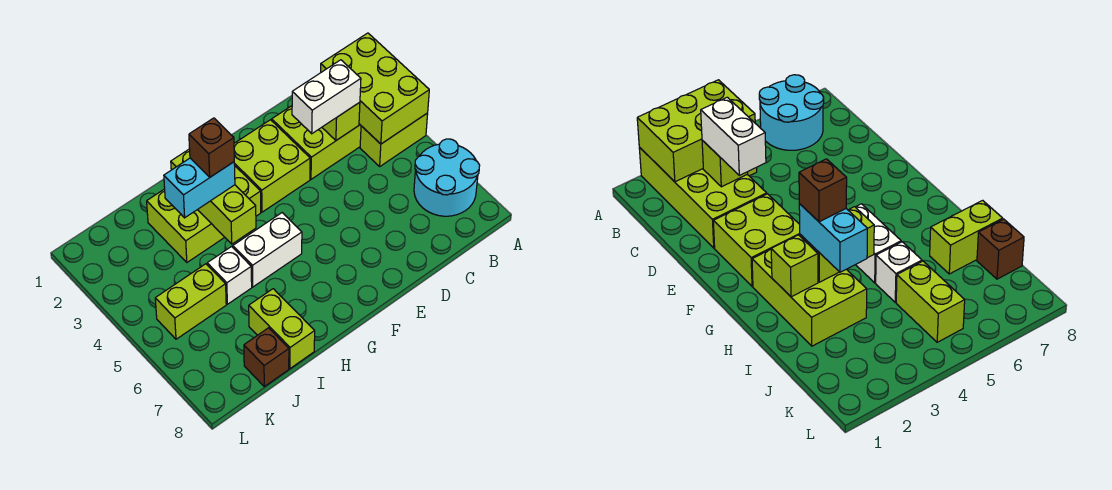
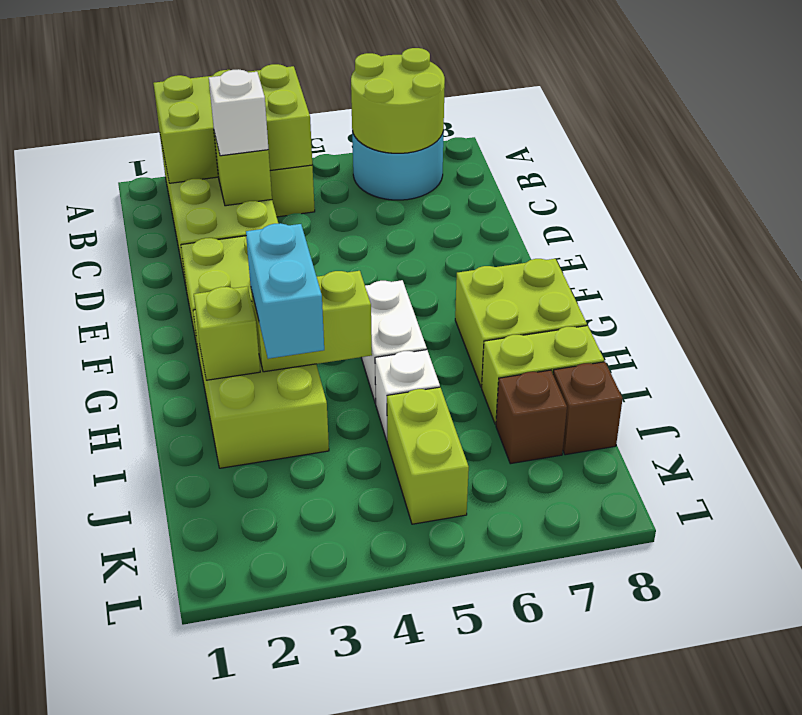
none -> lime round brick A6:B7 level 2
white brick C3:D3 level 3 -> white brick C3 level 3
none -> lime brick G7:H8 level 1
brown brick H3 level 4 -> brown brick J7 level 1

